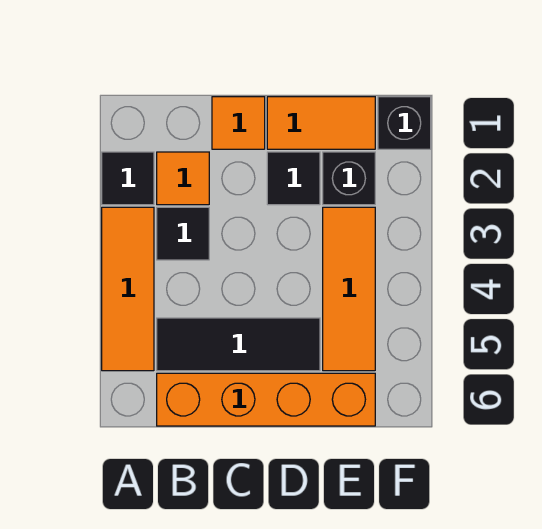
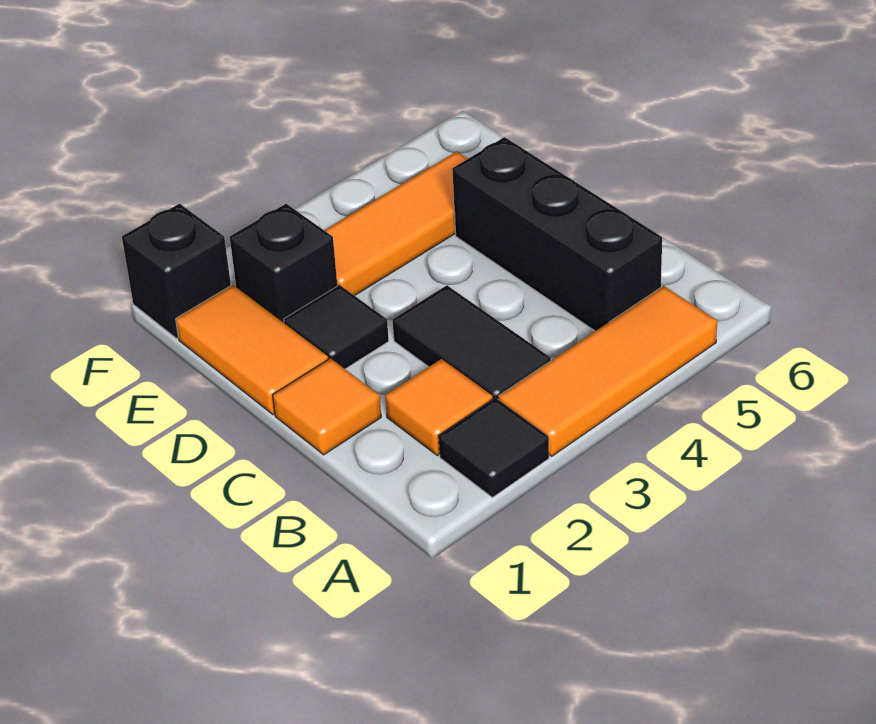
black tile B3 level 1 -> black tile B3:C3 level 1
black tile B5:D5 level 1 -> black brick B5:D5 level 1
orange brick B6:E6 level 1 -> none

